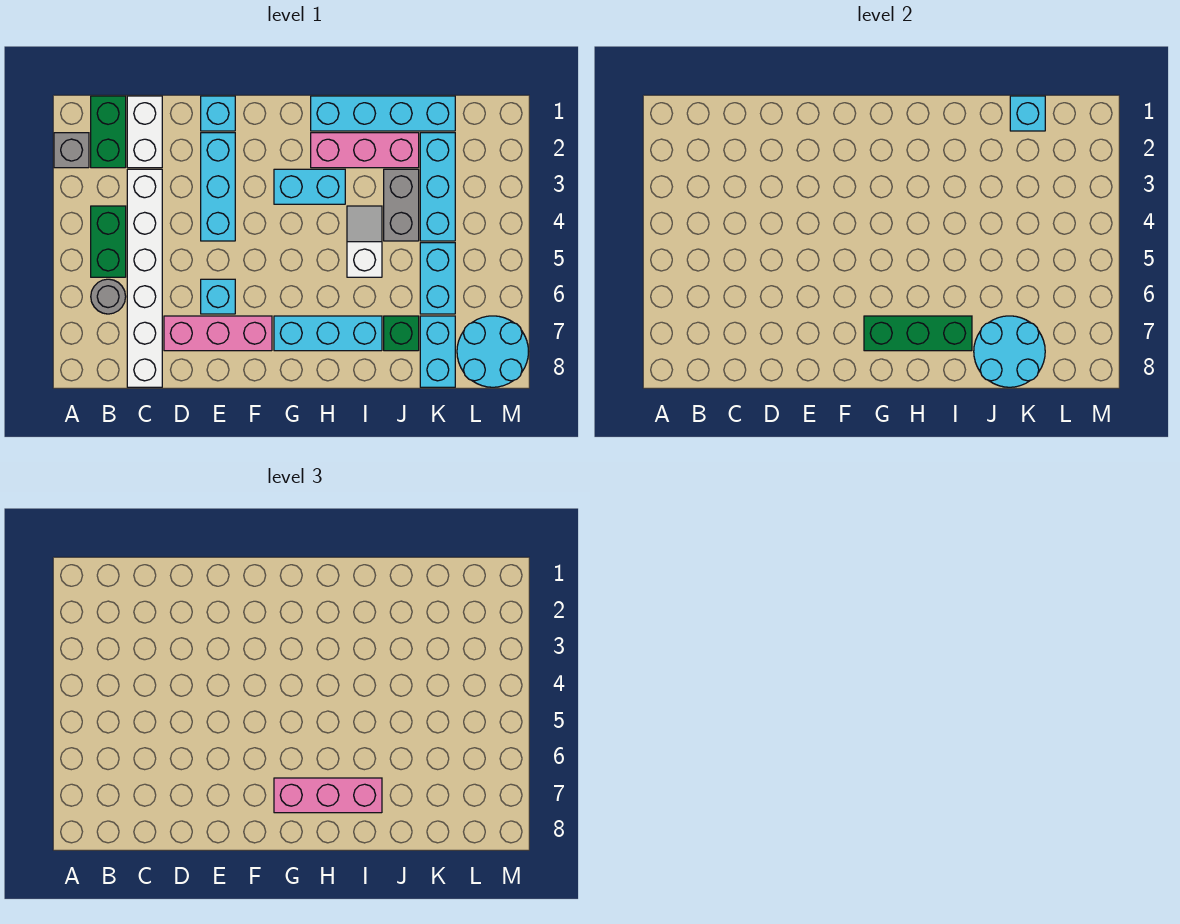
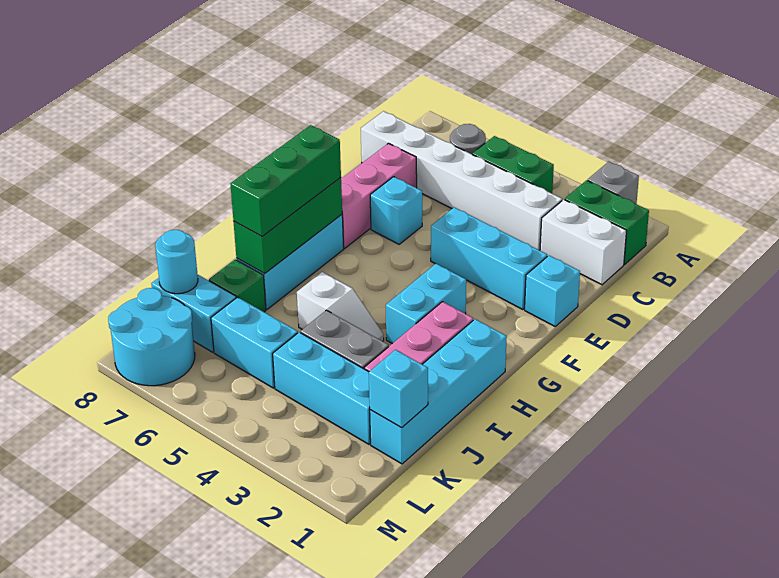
pink brick G7:I7 level 3 -> green brick G7:I7 level 3
cyan round brick J7:K8 level 2 -> cyan round brick K8 level 2

